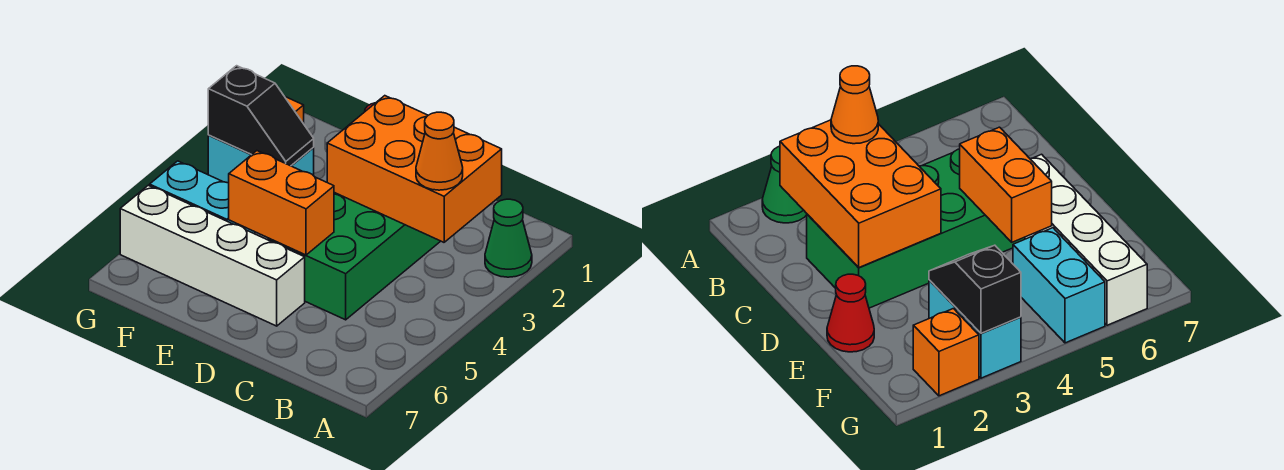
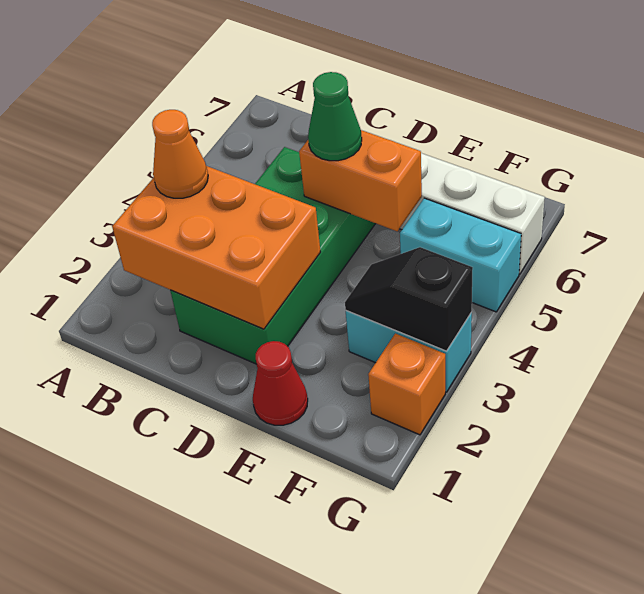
green cone A2 level 1 -> green cone D5 level 3

